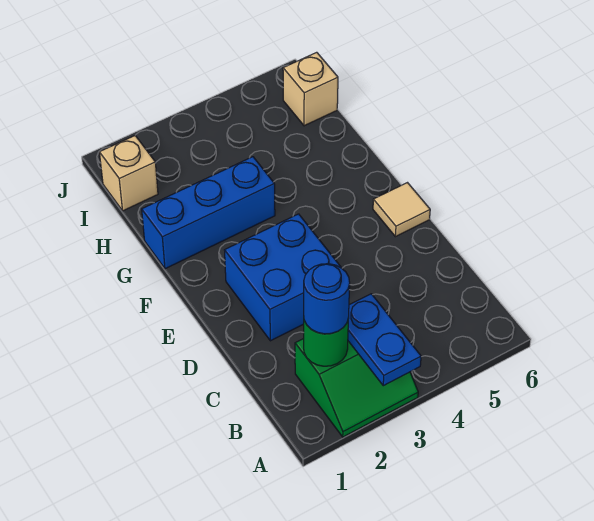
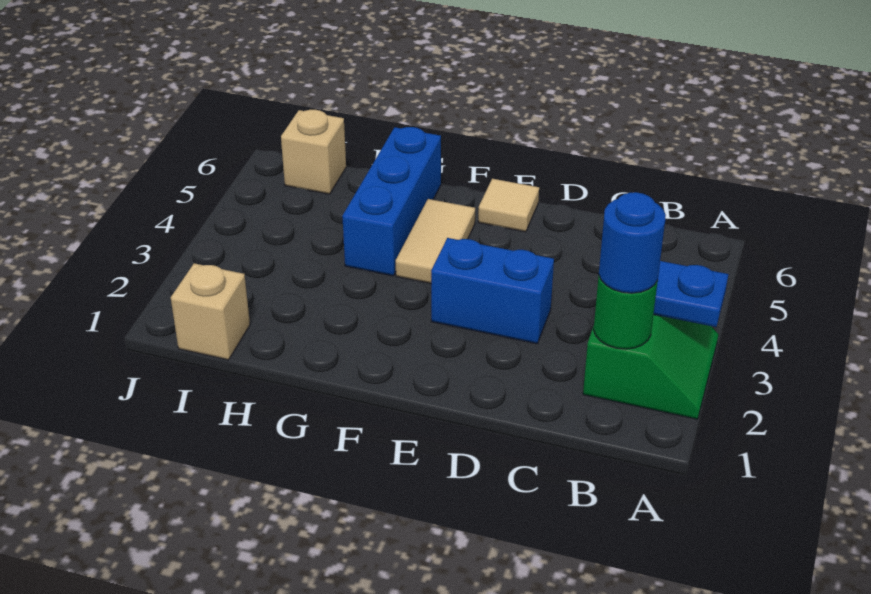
blue brick D2:E3 level 1 -> blue brick D3:E3 level 1
none -> tan tile F4:F5 level 1
blue brick G1:G3 level 1 -> blue brick G4:G6 level 1

